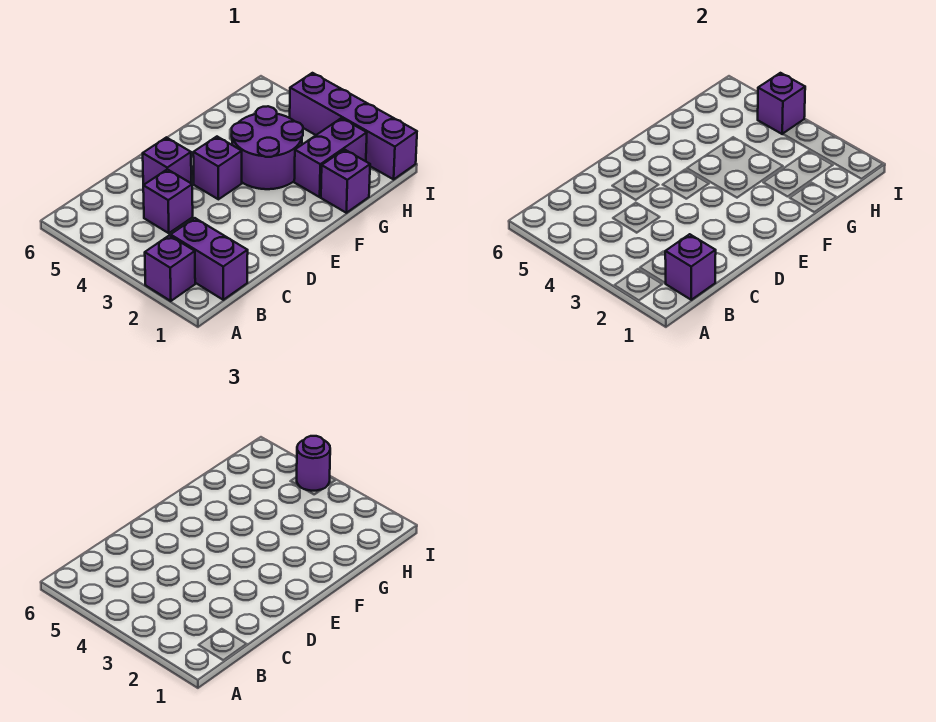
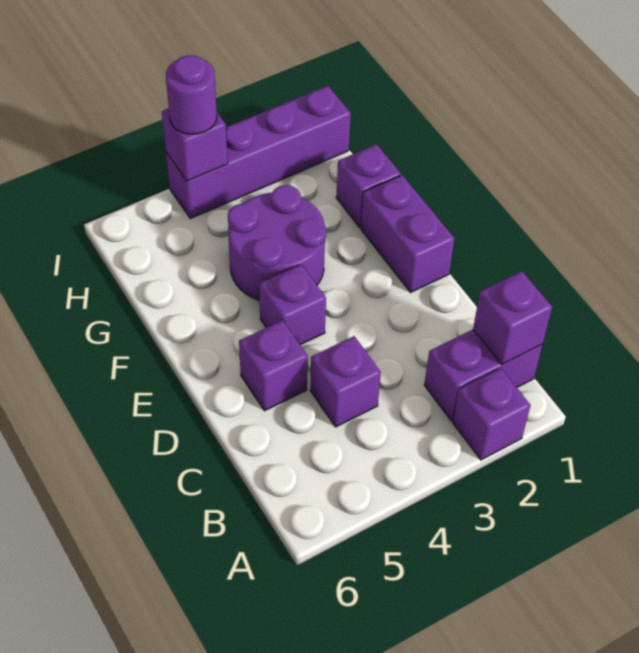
purple brick G2:H2 level 1 -> purple brick E1:F1 level 1

